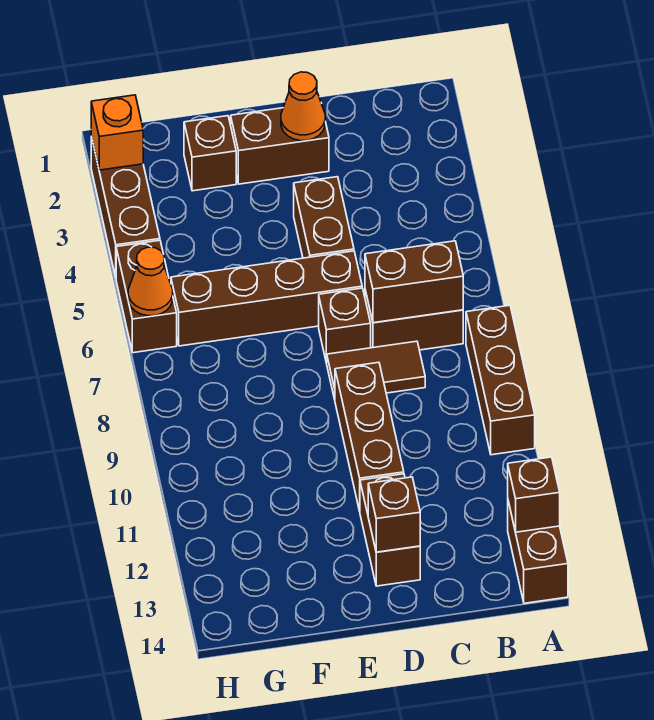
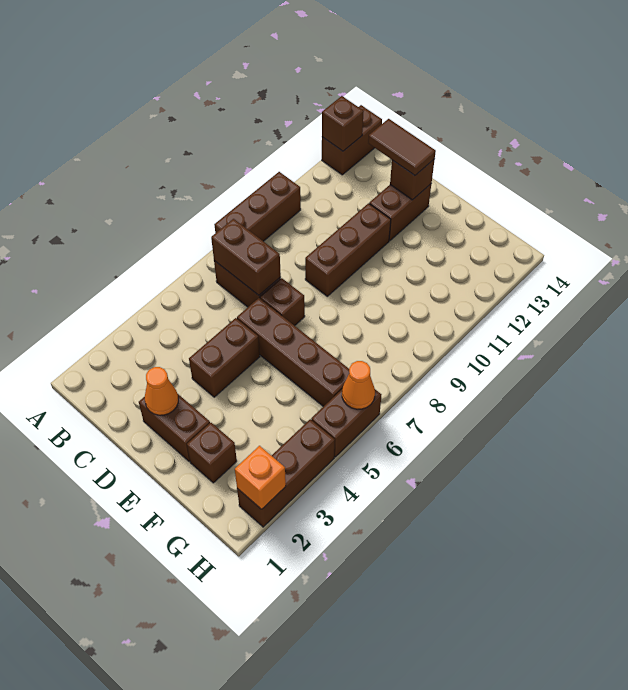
brown tile C8:D8 level 1 -> brown tile C13:D13 level 3

